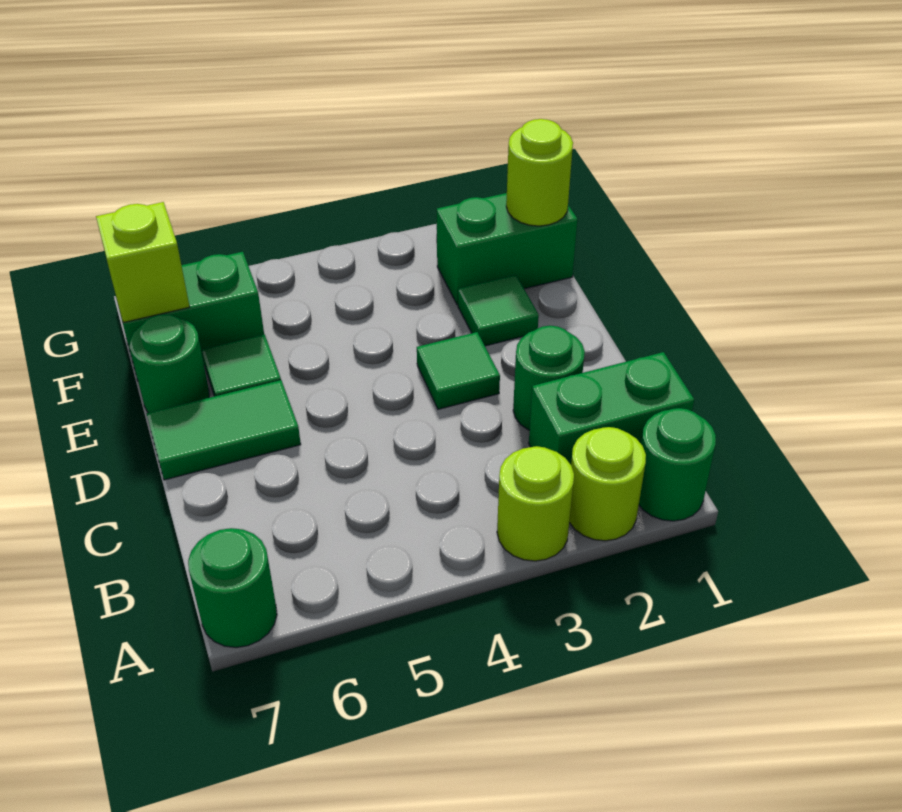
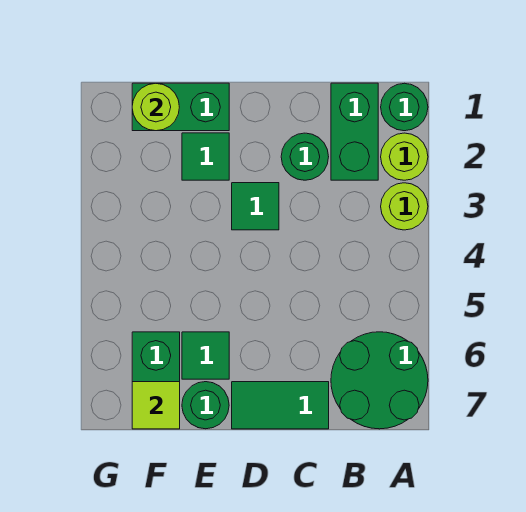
green round brick A7 level 1 -> green round brick A6:B7 level 1
green tile D6:D7 level 1 -> green tile C7:D7 level 1
green brick F1:F2 level 1 -> green brick E1:F1 level 1
lime brick F7 level 2 -> lime tile F7 level 2

